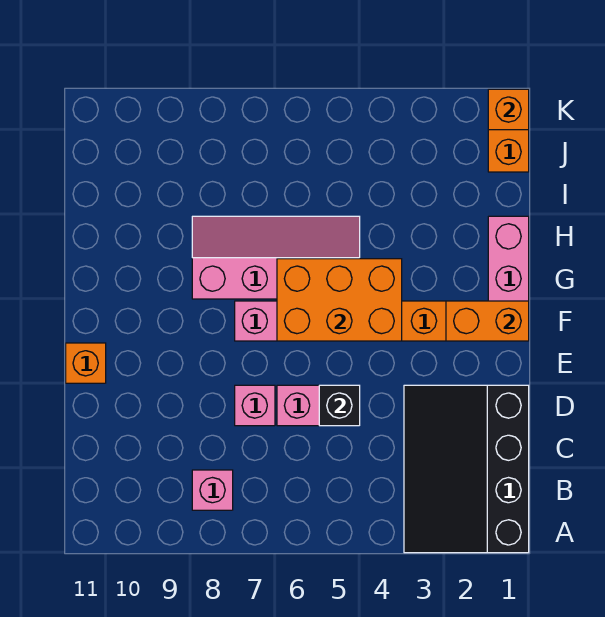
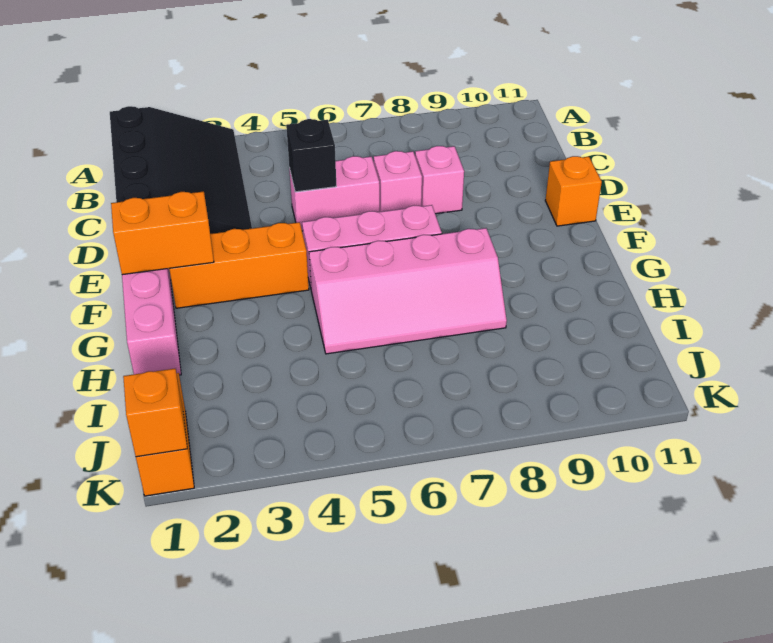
pink brick B8 level 1 -> pink brick D8 level 1
orange brick F4:G6 level 2 -> none

